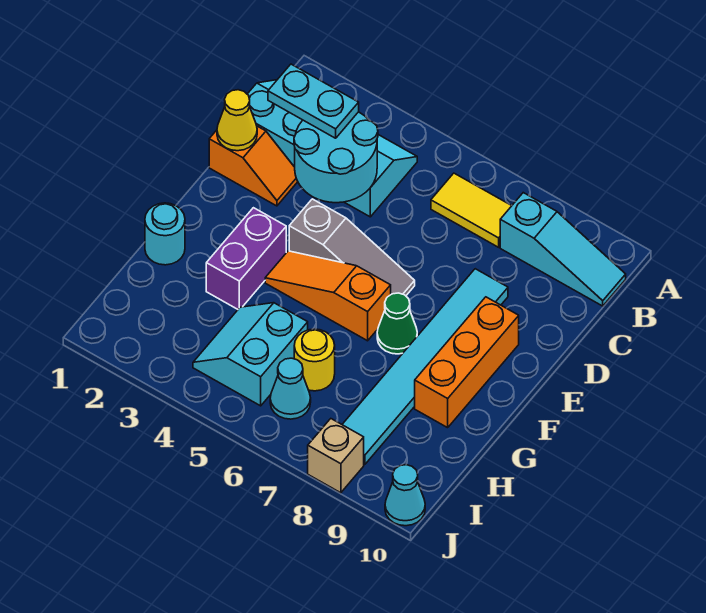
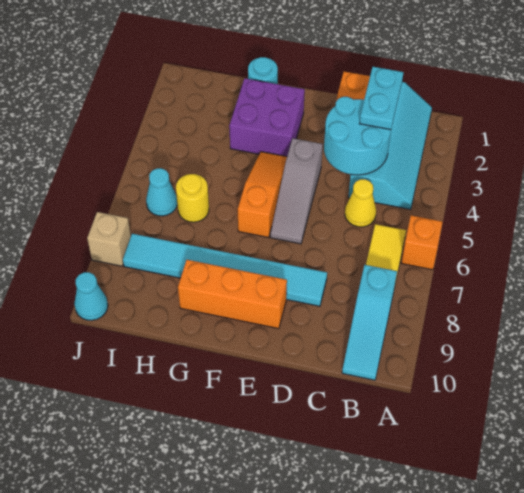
none -> orange brick A6 level 1
yellow cone D1 level 2 -> yellow cone C5 level 1
purple brick F3:G3 level 1 -> purple brick F2:G3 level 1
green cone F7 level 1 -> none
cyan slope H4:I5 level 1 top 5 -> none

